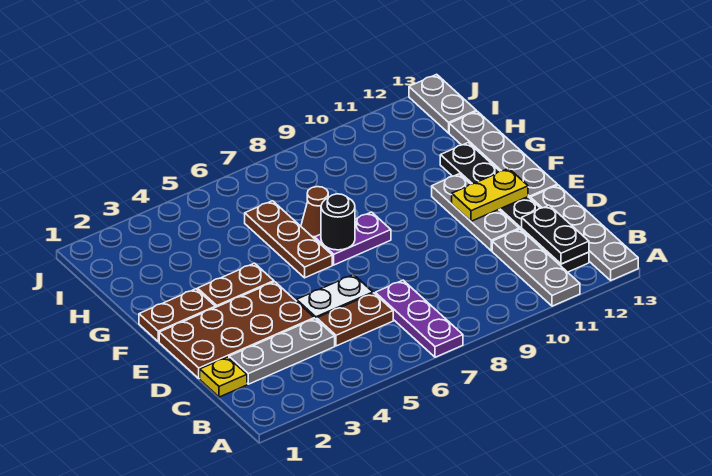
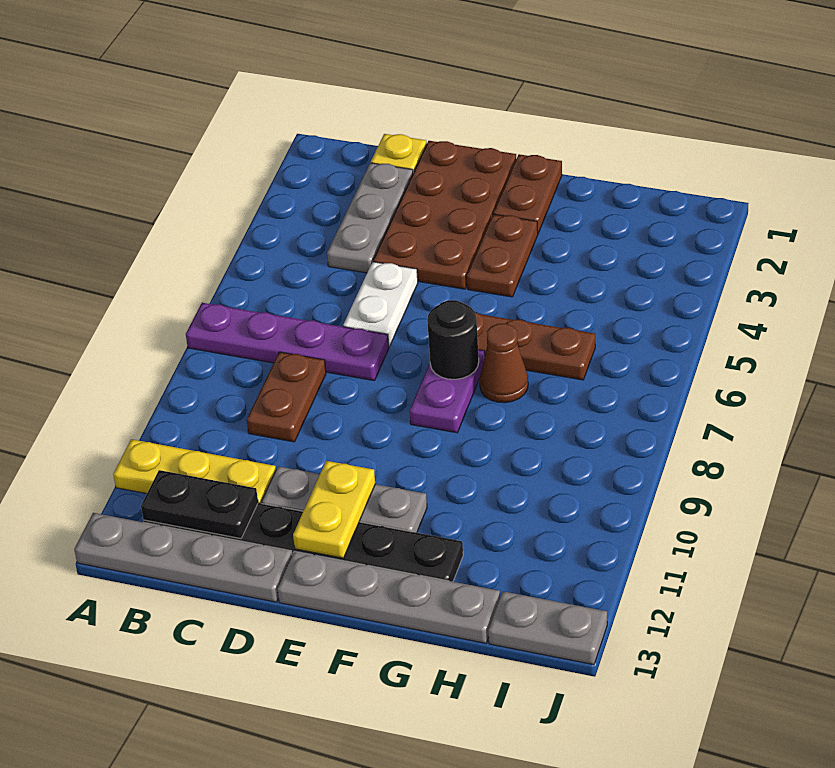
purple plate A7:C7 level 1 -> purple plate A7:D7 level 1
grey plate A11:C11 level 1 -> yellow plate A11:C11 level 1
brown plate C5:C6 level 1 -> brown plate C8:C9 level 1

